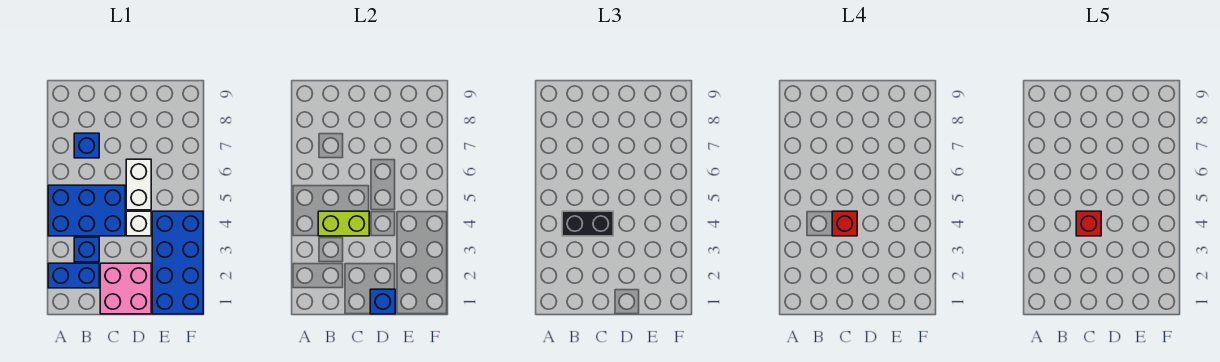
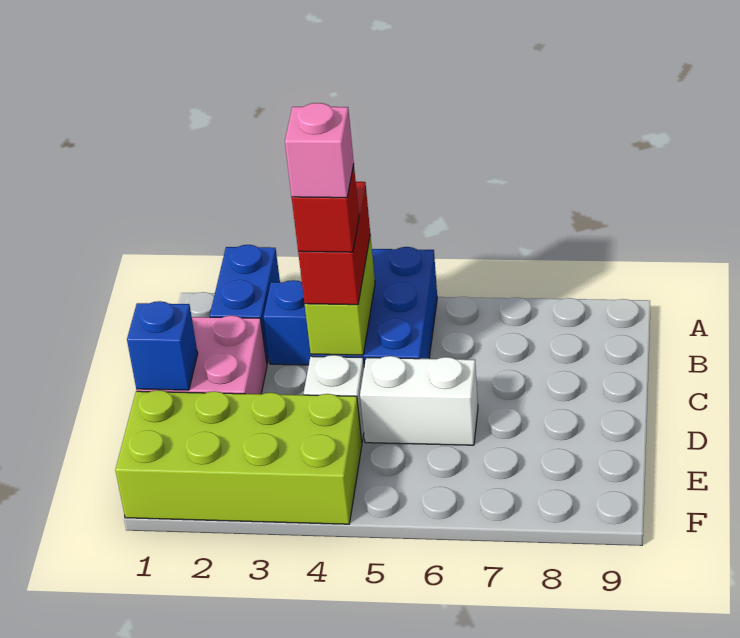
black brick B4:C4 level 3 -> red brick B4:C4 level 3
blue brick B7 level 1 -> none
red brick C4 level 5 -> pink brick C4 level 5
blue brick E1:F4 level 1 -> lime brick E1:F4 level 1

